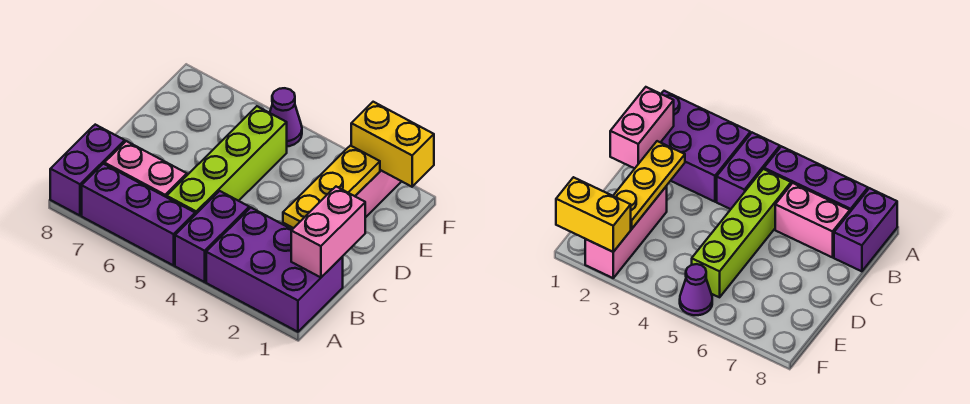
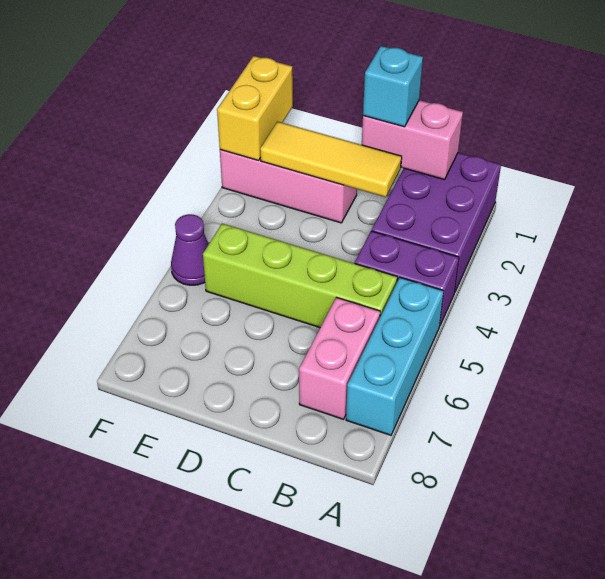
purple brick A5:A7 level 1 -> cyan brick A5:A7 level 1
purple brick A8:B8 level 1 -> none
none -> cyan brick C1 level 3
yellow plate C2:E2 level 2 -> yellow tile C2:E2 level 2

